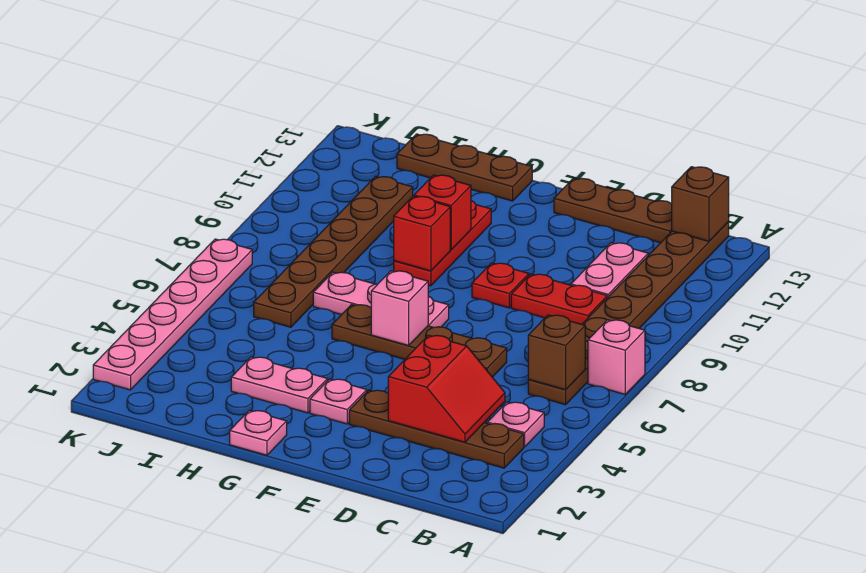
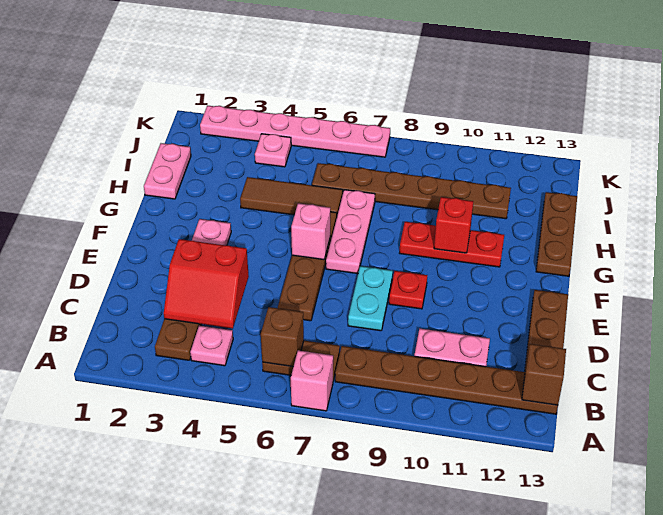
red plate C9:D9 level 1 -> none
none -> cyan plate D8:E8 level 1
pink plate G1 level 1 -> pink plate J4 level 1
pink plate G3:H3 level 1 -> pink plate H1:I1 level 1
red brick G9 level 2 -> none
none -> brown tile H4:H6 level 1

